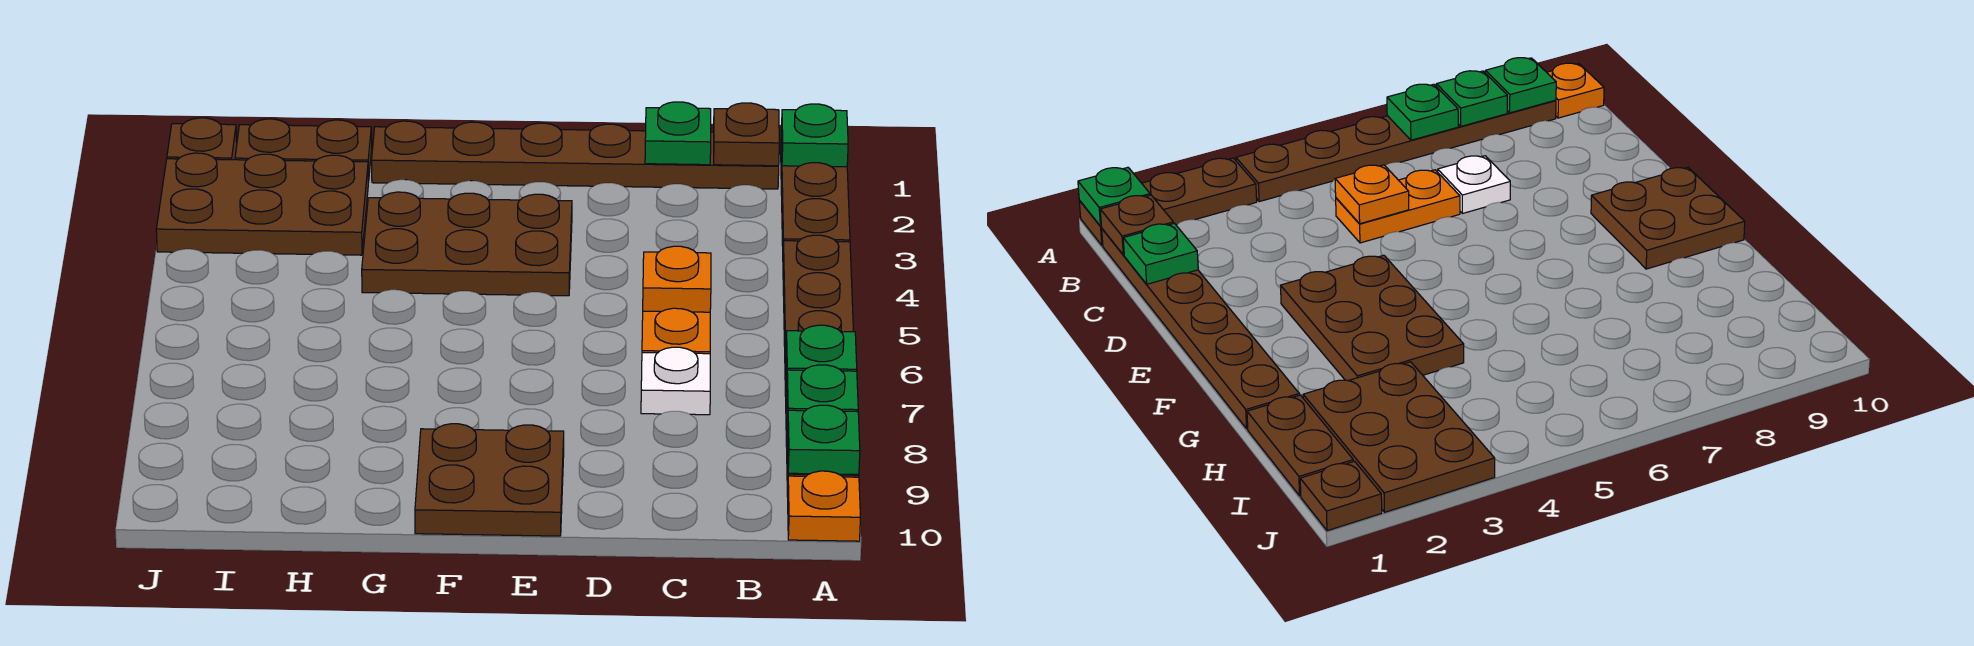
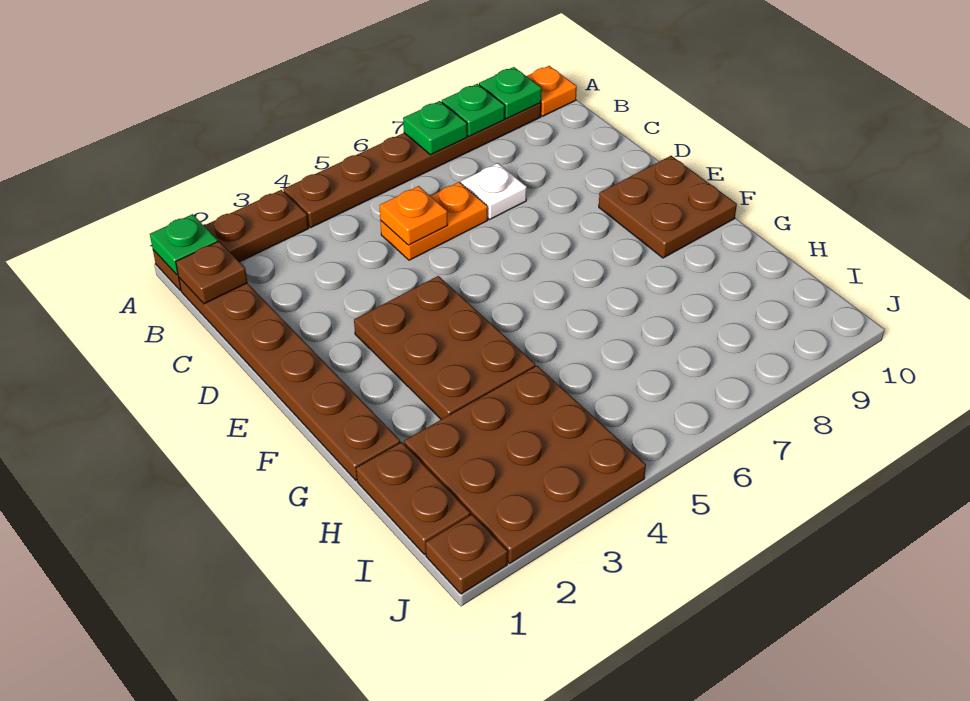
green plate C1 level 2 -> none
brown plate H2:J3 level 1 -> brown plate H2:J4 level 1

